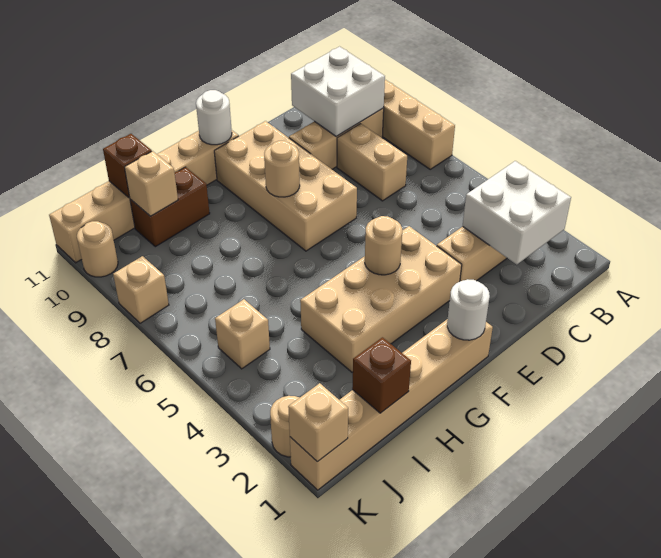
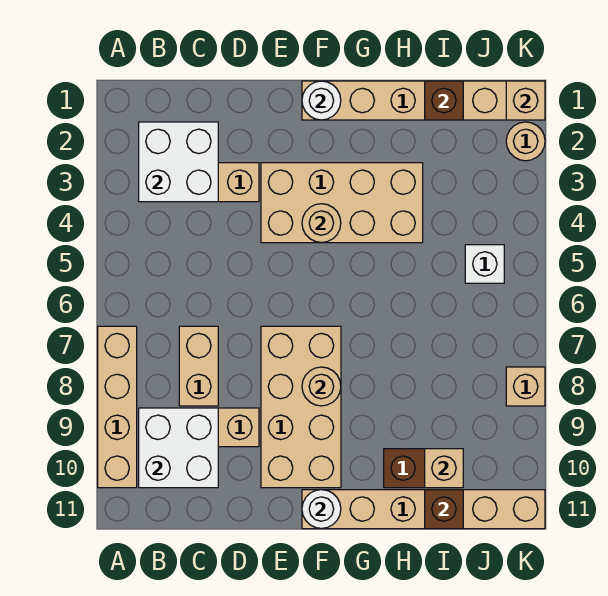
tan brick J5 level 1 -> white brick J5 level 1
tan round brick K10 level 1 -> none

